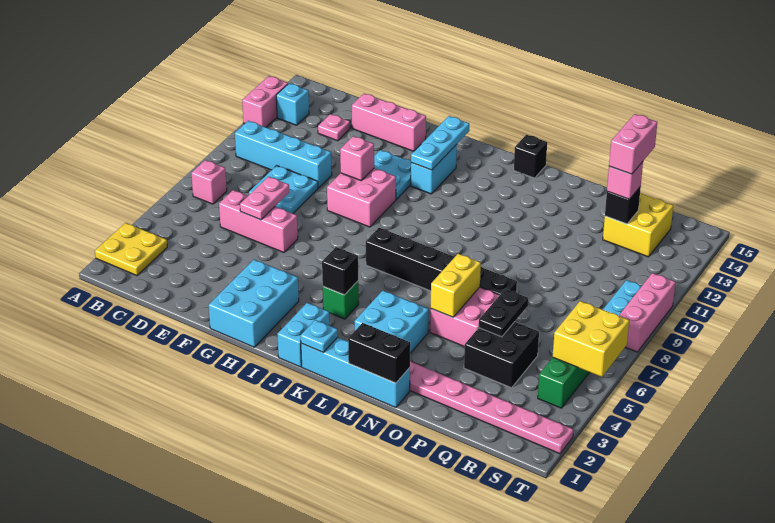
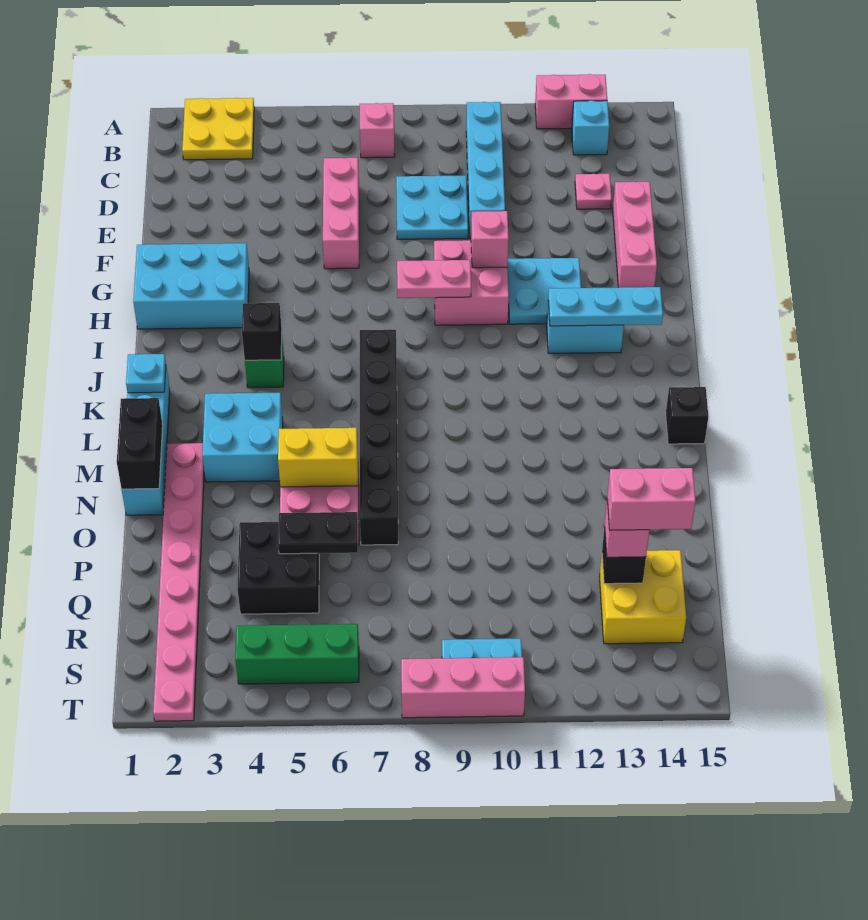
pink plate E6:E7 level 2 -> pink plate H8:H9 level 2
cyan brick J1:J2 level 1 -> none
yellow brick S5:T6 level 2 -> none

